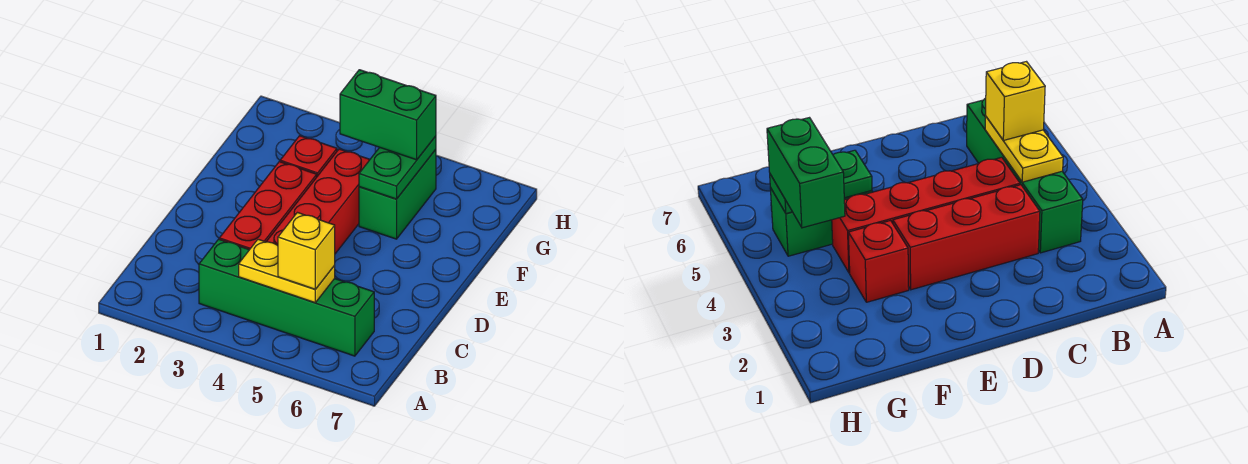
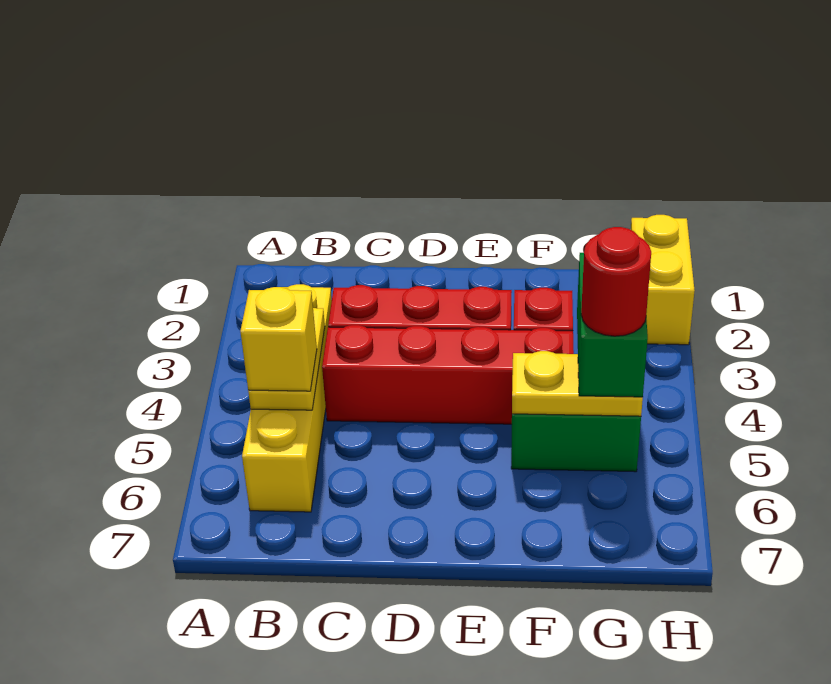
green brick B3:B6 level 1 -> yellow brick B3:B6 level 1
green plate F5:G5 level 2 -> yellow plate F5:G5 level 2
none -> red round brick G5 level 4
none -> yellow brick H1:H2 level 1

